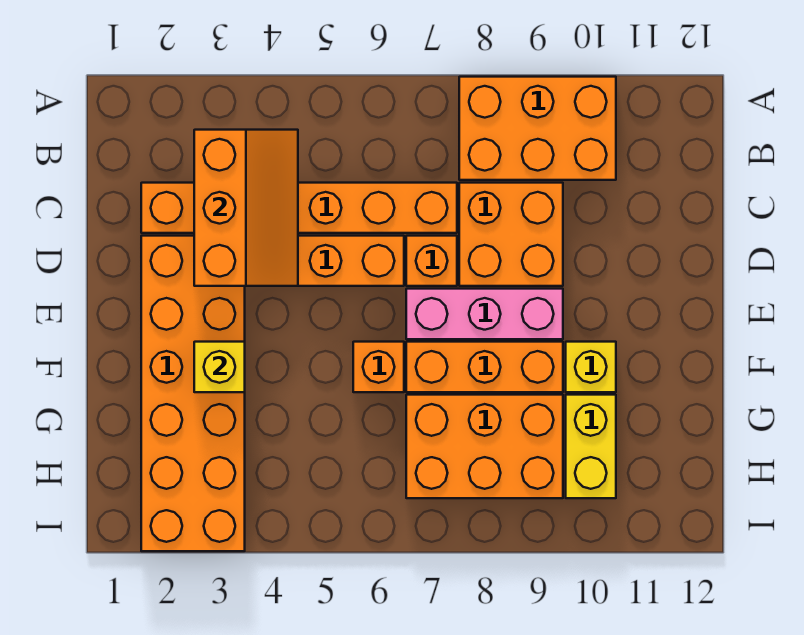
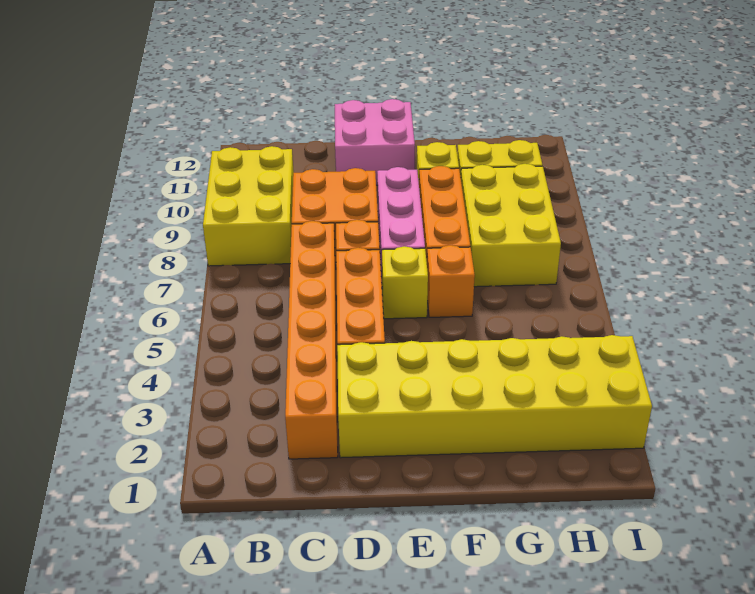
orange brick A8:B10 level 1 -> yellow brick A8:B10 level 1
orange slope B3:D4 level 2 top 3 -> none
orange brick D2:I3 level 1 -> yellow brick D2:I3 level 1
none -> pink brick D11:E12 level 1
yellow brick F3 level 2 -> yellow brick E6 level 1
orange brick G7:H9 level 1 -> yellow brick G7:H9 level 1

